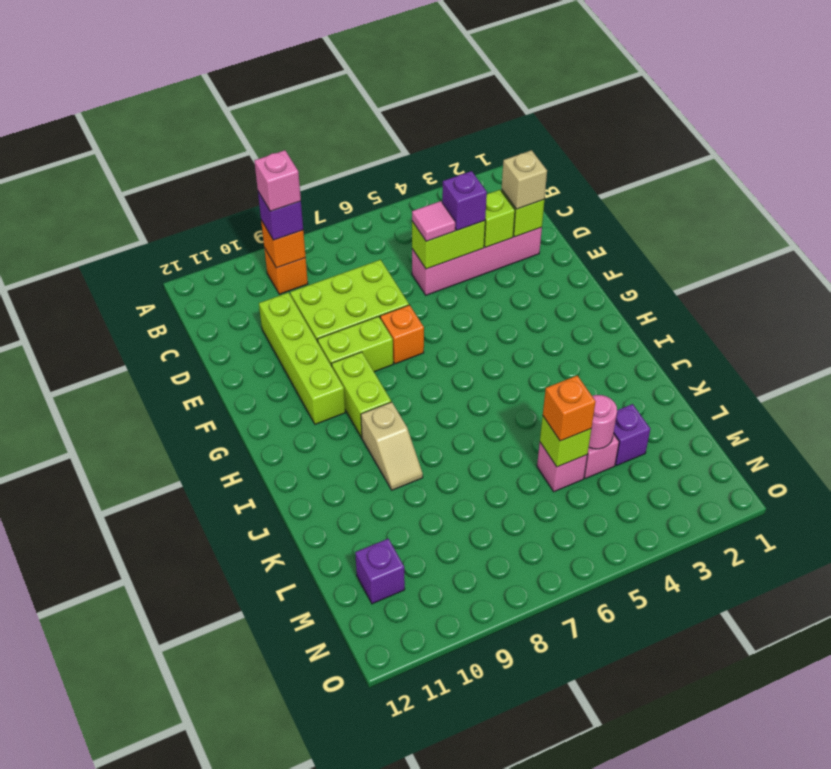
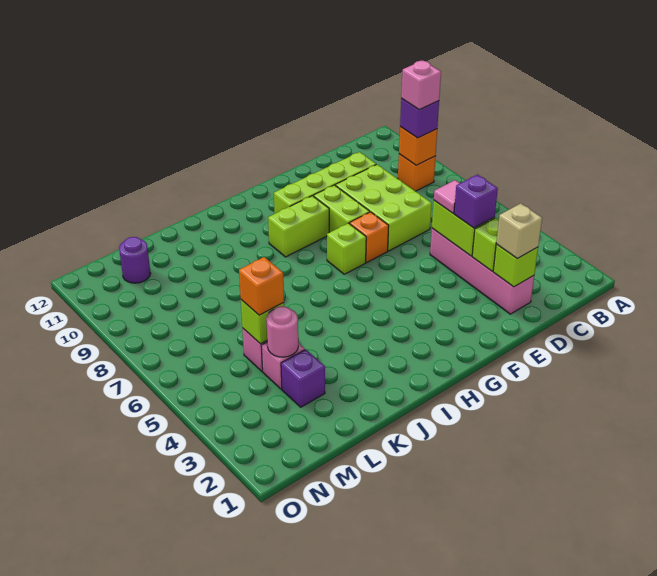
none -> lime brick G7 level 1
tan slope I9:J9 level 1 top I -> none
purple brick M11 level 1 -> purple round brick M11 level 1

